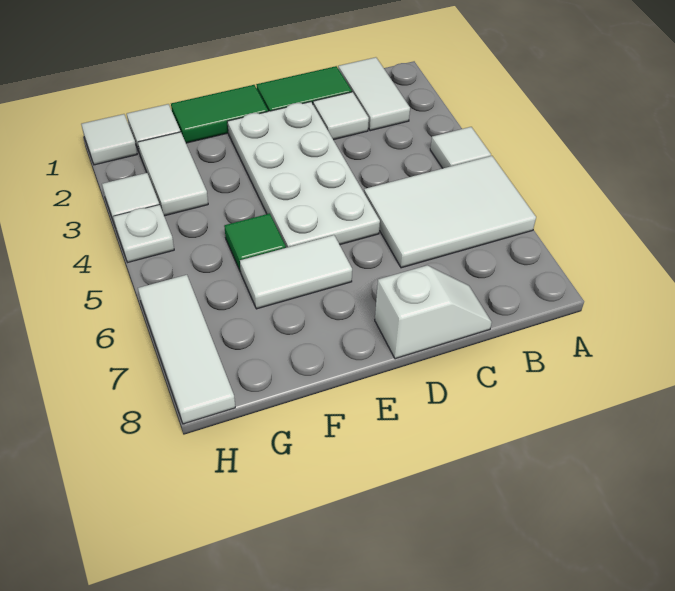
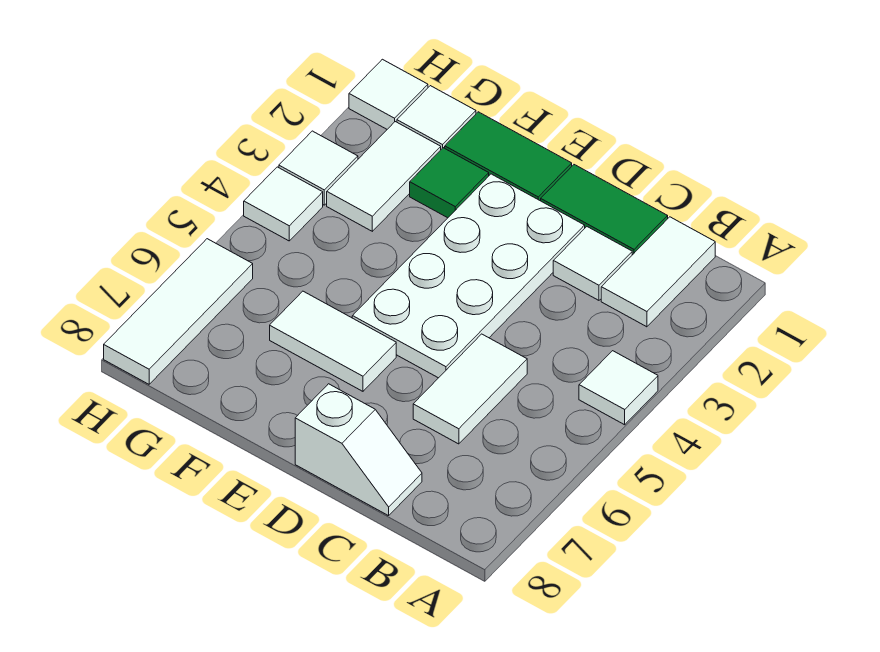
white tile A5:C6 level 1 -> white tile C5:C6 level 1
green tile F5 level 1 -> green tile F2 level 1
white plate H4 level 1 -> white tile H4 level 1

